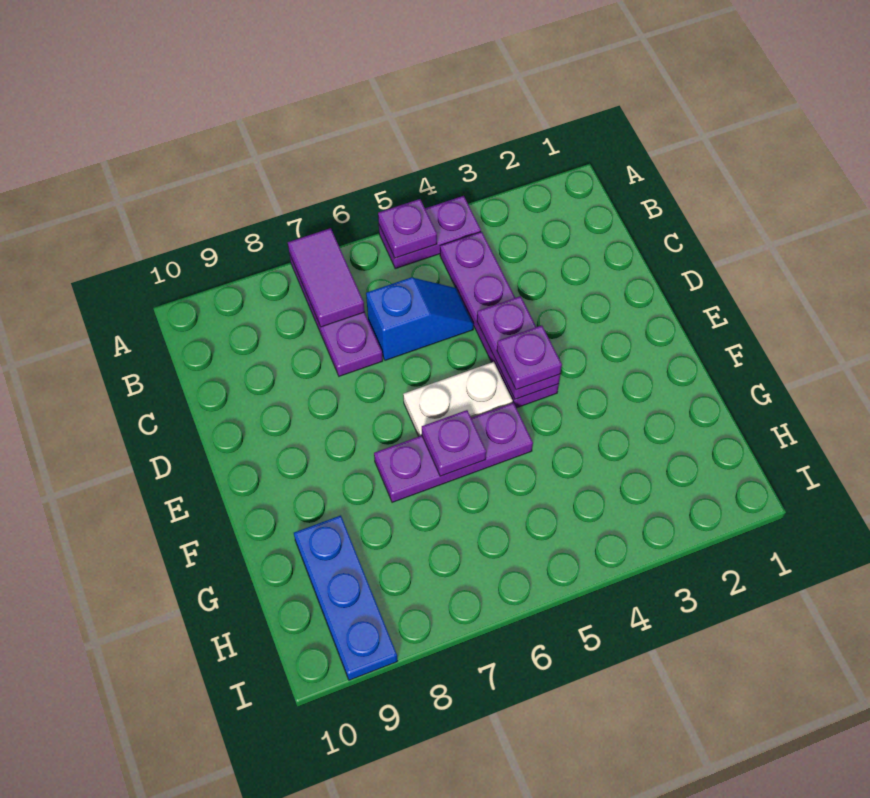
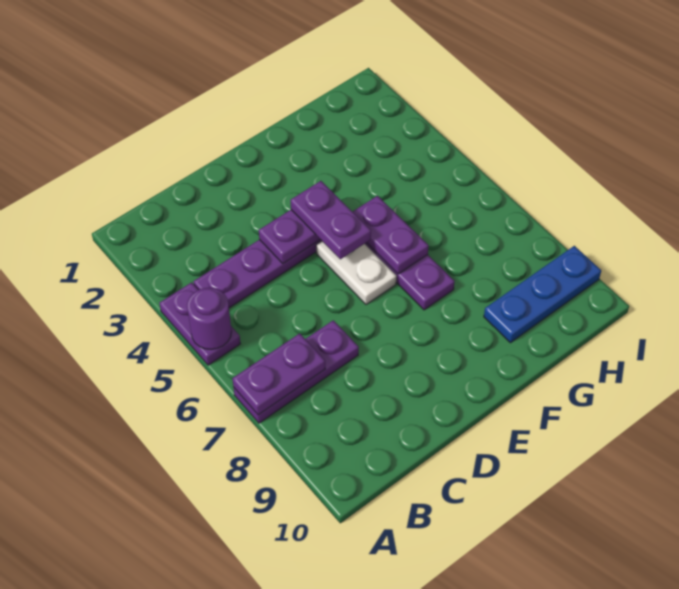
purple plate A5 level 2 -> purple round brick A5 level 2
purple tile A7:B7 level 2 -> purple plate A7:B7 level 2
blue slope C5:C6 level 1 top 6 -> none
purple plate E4 level 3 -> purple plate E4:E5 level 3
purple plate F6 level 2 -> purple plate F5:F6 level 2

